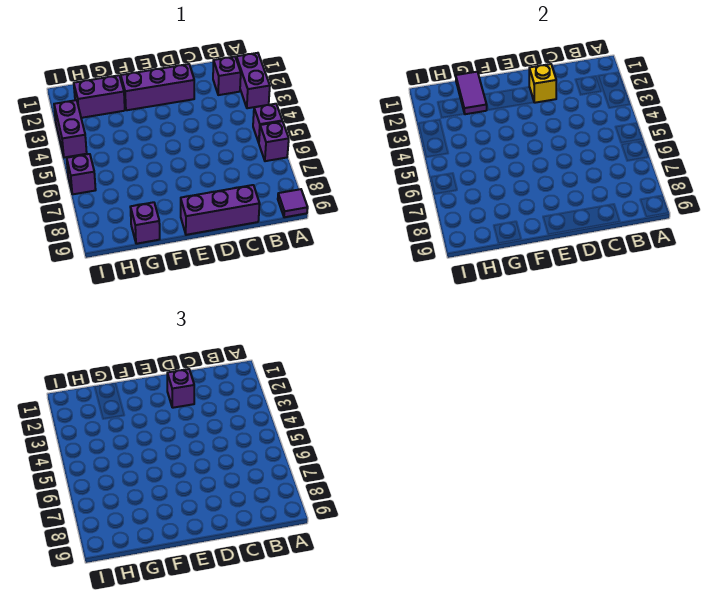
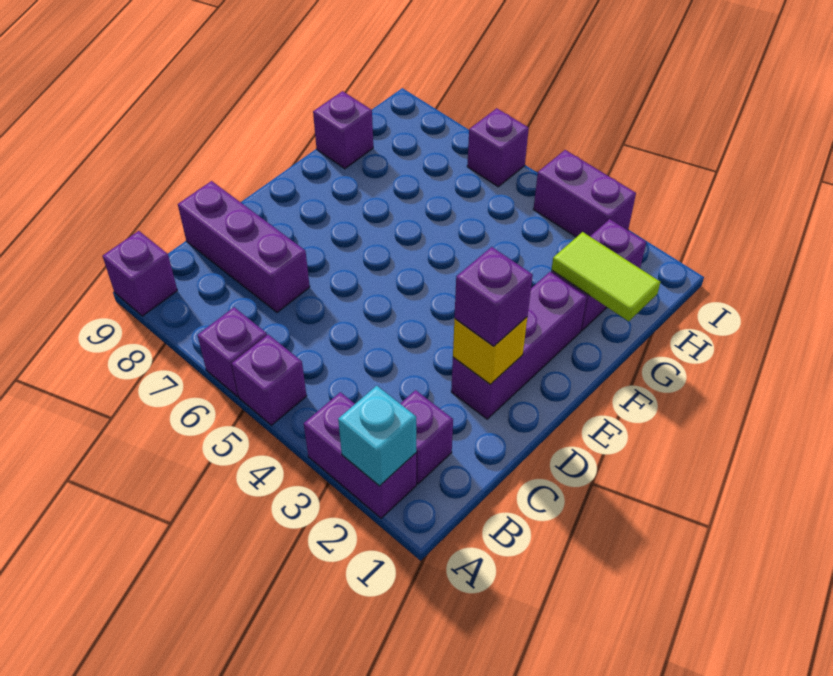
none -> cyan brick A2 level 2
purple tile A9 level 1 -> purple brick A9 level 1
purple brick C9:E9 level 1 -> purple brick C7:C9 level 1
purple tile G1:G2 level 2 -> lime tile G1:G2 level 2

